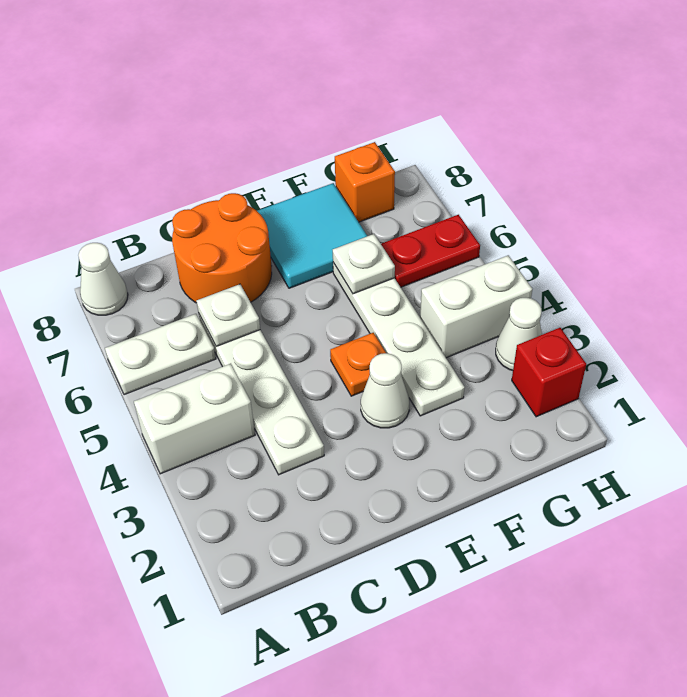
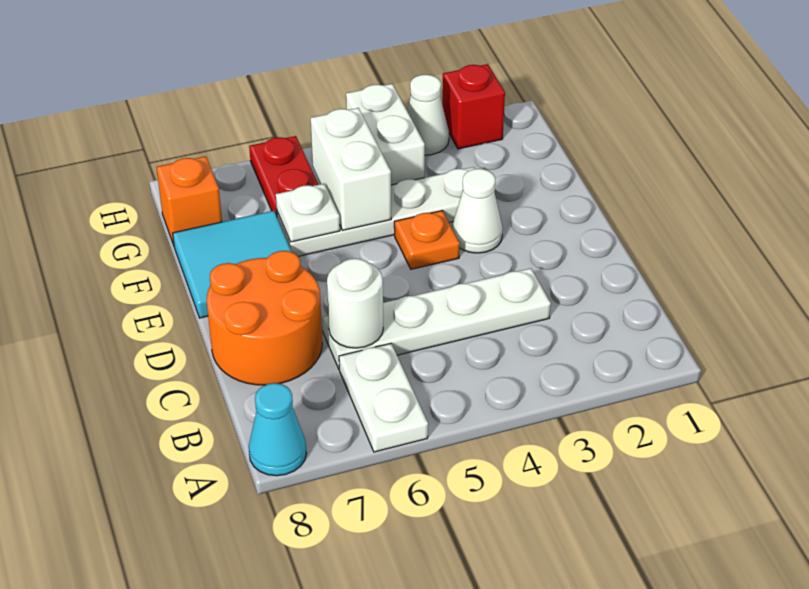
white brick A4:B4 level 1 -> white brick F5:G5 level 2
white cone A8 level 1 -> cyan cone A8 level 1
white plate C6 level 2 -> white round brick C6 level 2

